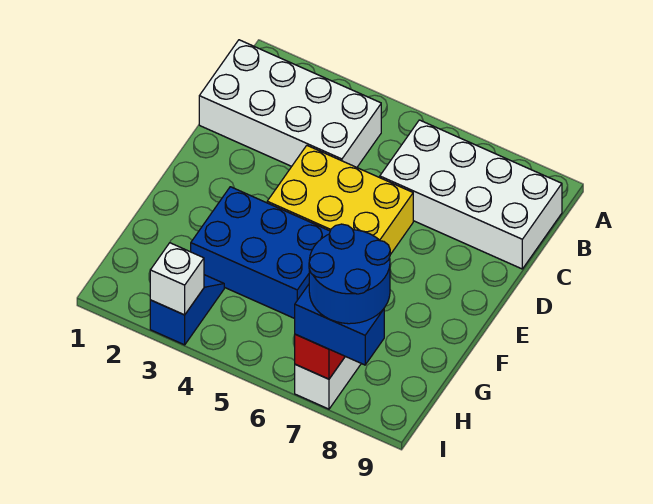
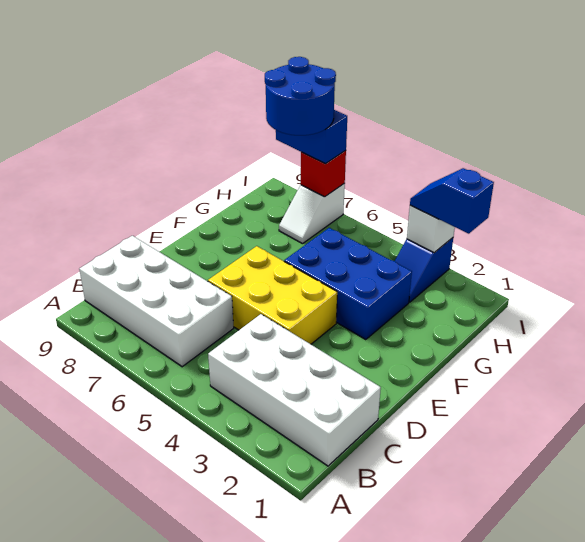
none -> blue slope I2:I3 level 3 top 2

